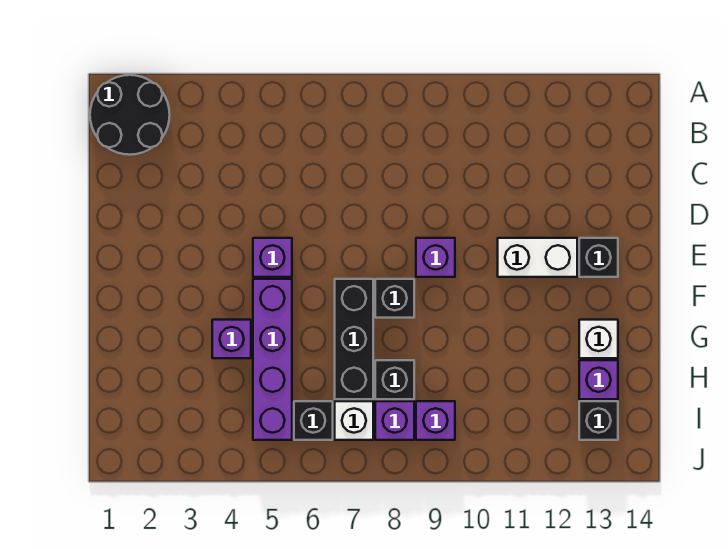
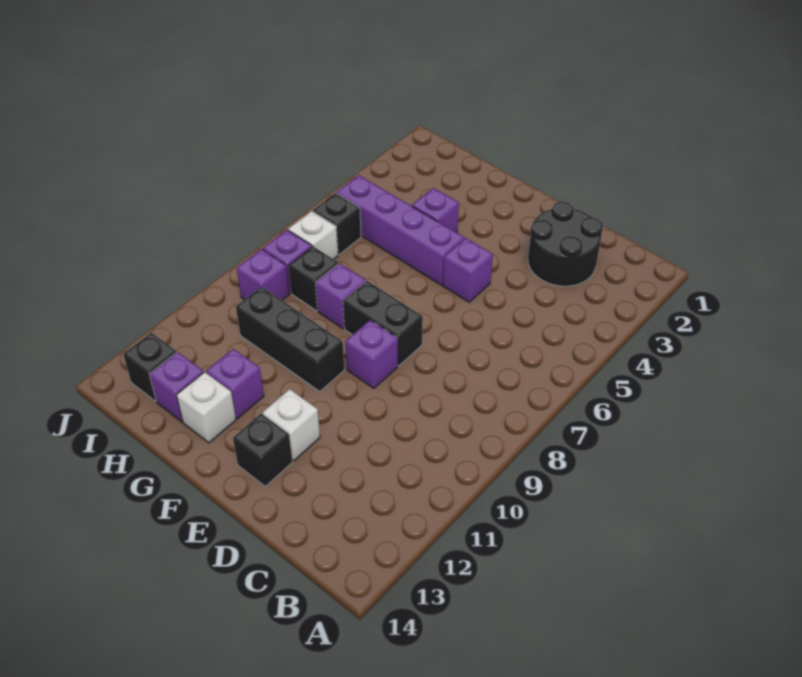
black round brick A1:B2 level 1 -> black round brick C2:D3 level 1
white brick E11:E12 level 1 -> white brick E12 level 1
black brick F7:H7 level 1 -> black brick F10:H10 level 1
black brick F8 level 1 -> black brick E8:F8 level 1
none -> purple brick G8 level 1
none -> purple brick G12 level 1

